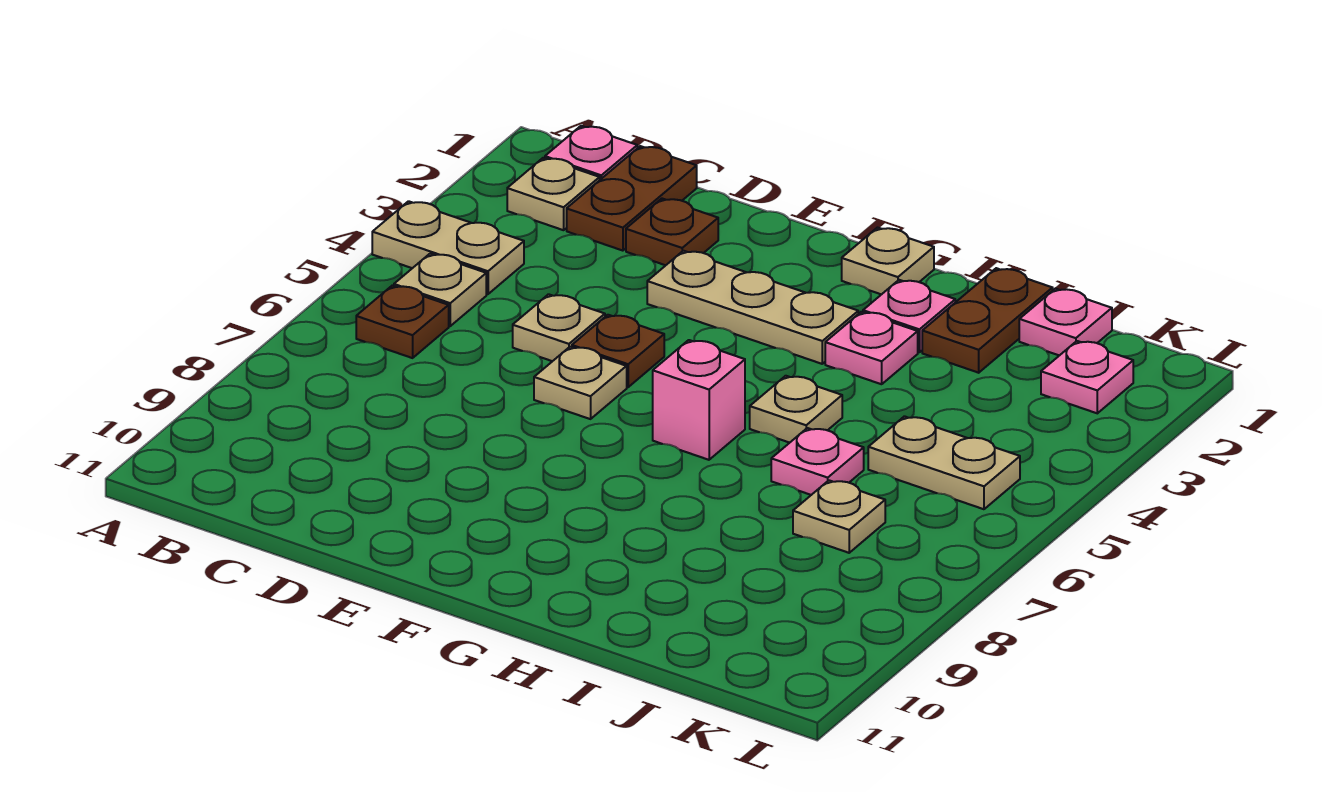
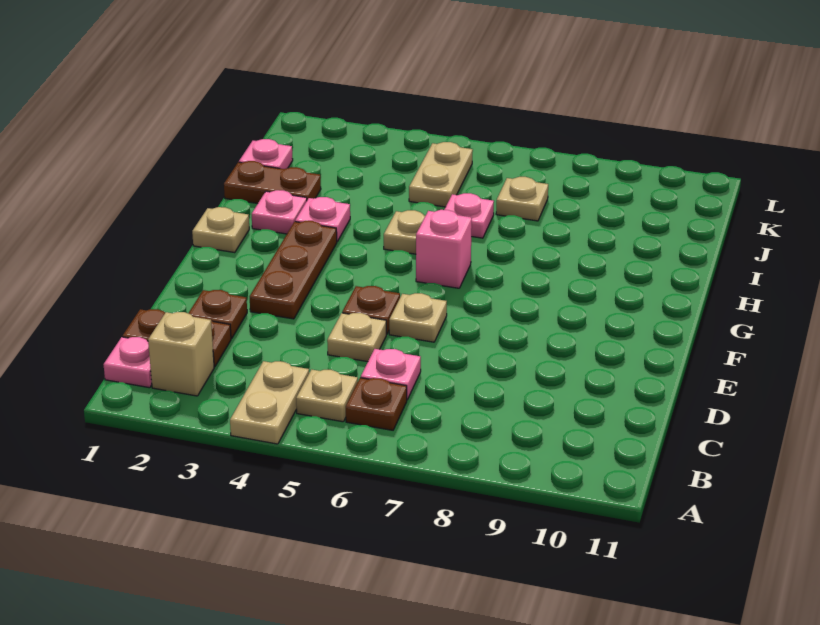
tan plate B2 level 1 -> tan brick B2 level 1
tan plate E3:G3 level 1 -> brown plate E3:G3 level 1
pink plate K2 level 1 -> pink plate C6 level 1

